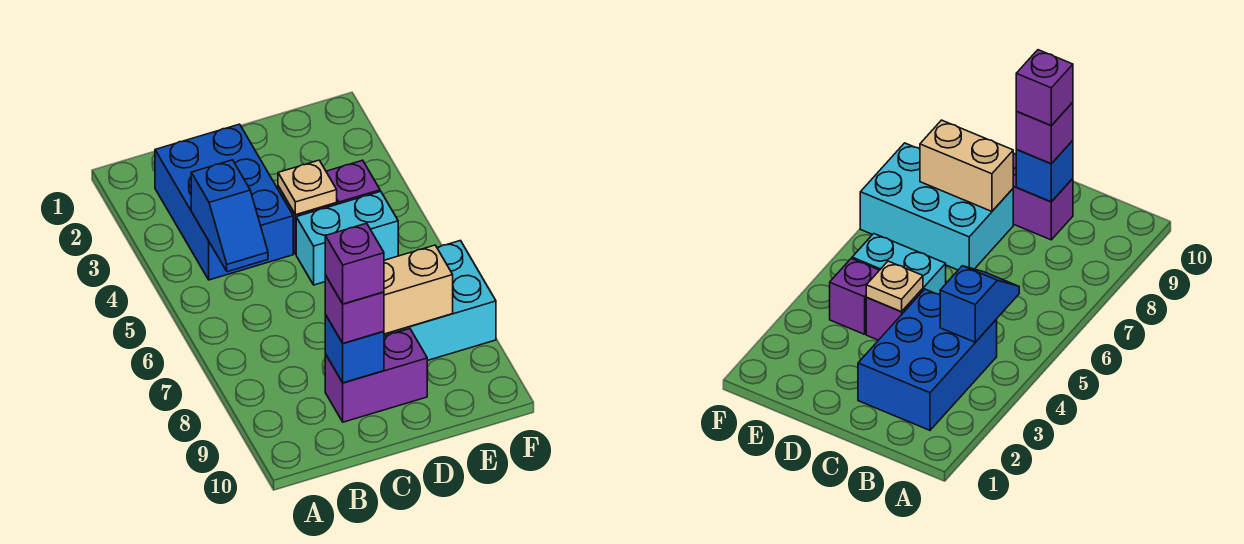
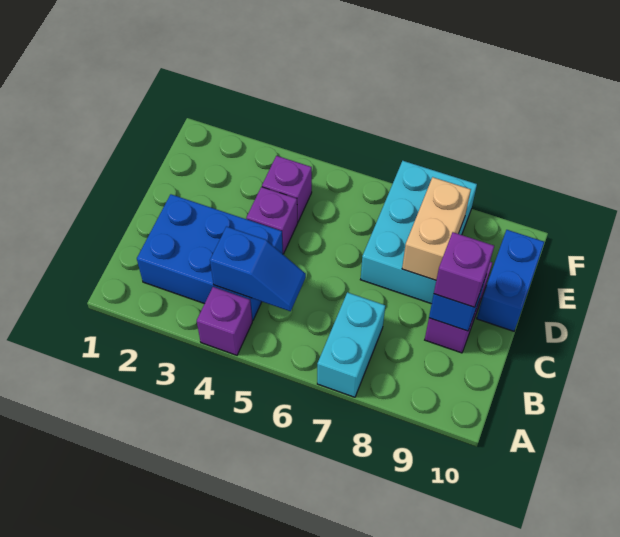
purple brick C9 level 4 -> purple brick A4 level 1
tan plate D4 level 2 -> none
cyan brick D5:E5 level 1 -> cyan brick A7:B7 level 1
none -> blue brick D10:E10 level 1

